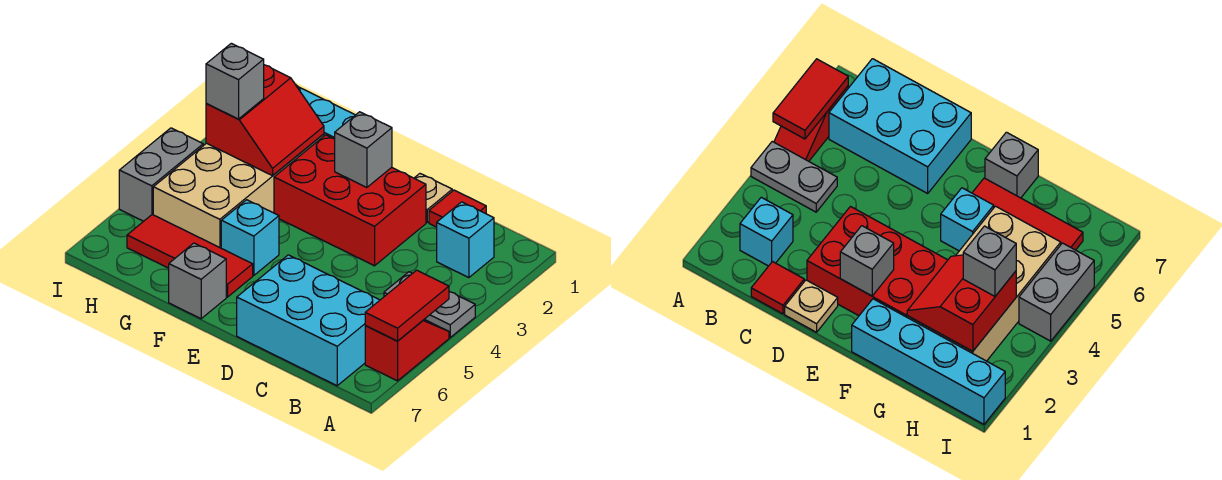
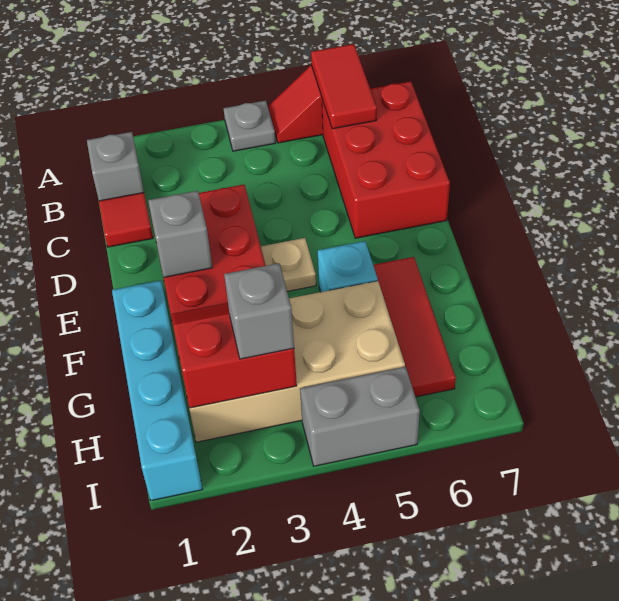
grey plate A4:B4 level 1 -> grey plate A4 level 1
red tile A5:A6 level 2 -> red tile A6:B6 level 2
cyan brick B2 level 1 -> none
cyan brick B6:D7 level 1 -> red brick B6:D7 level 1
tan plate D1 level 1 -> tan plate E4 level 1
grey brick F7 level 1 -> grey brick B1 level 1

